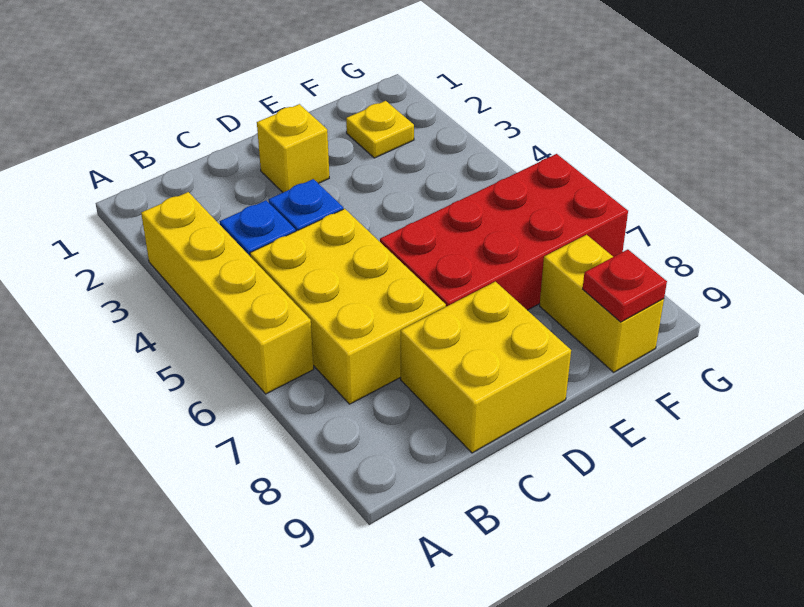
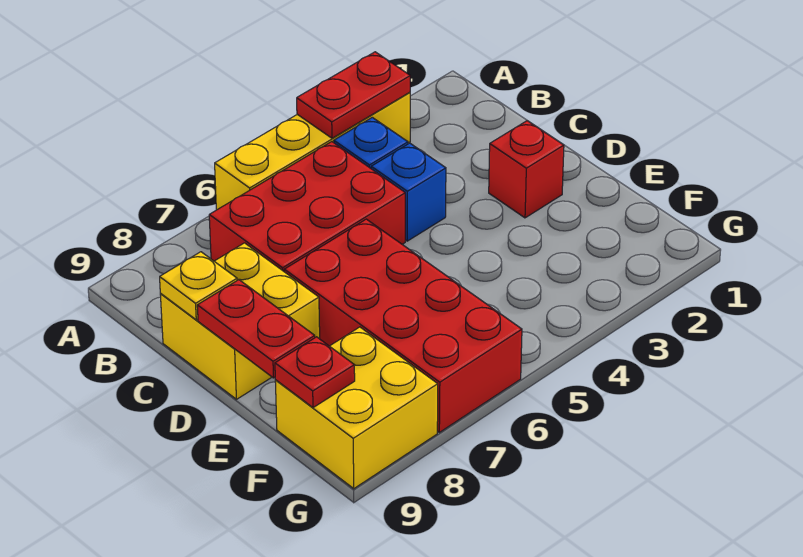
none -> red plate A3:A4 level 2
yellow brick B5:C7 level 1 -> red brick B5:C7 level 1
yellow brick D2 level 1 -> red brick D2 level 1
none -> red plate D9:E9 level 2
yellow plate F2 level 1 -> yellow plate C9 level 2
yellow brick F8:F9 level 1 -> yellow brick F8:G9 level 1

